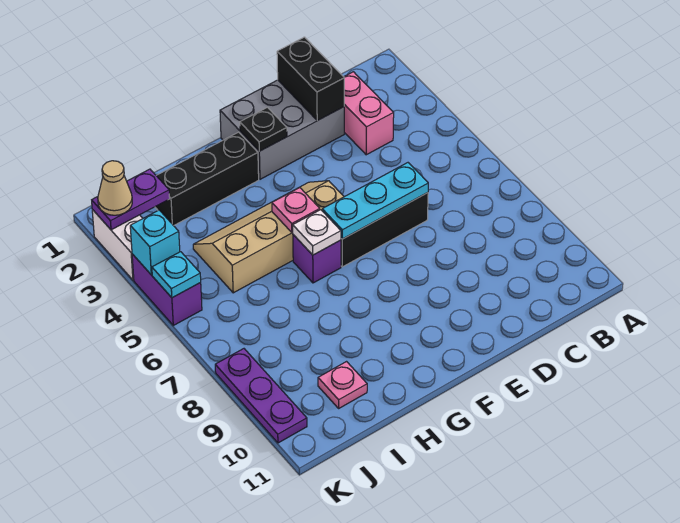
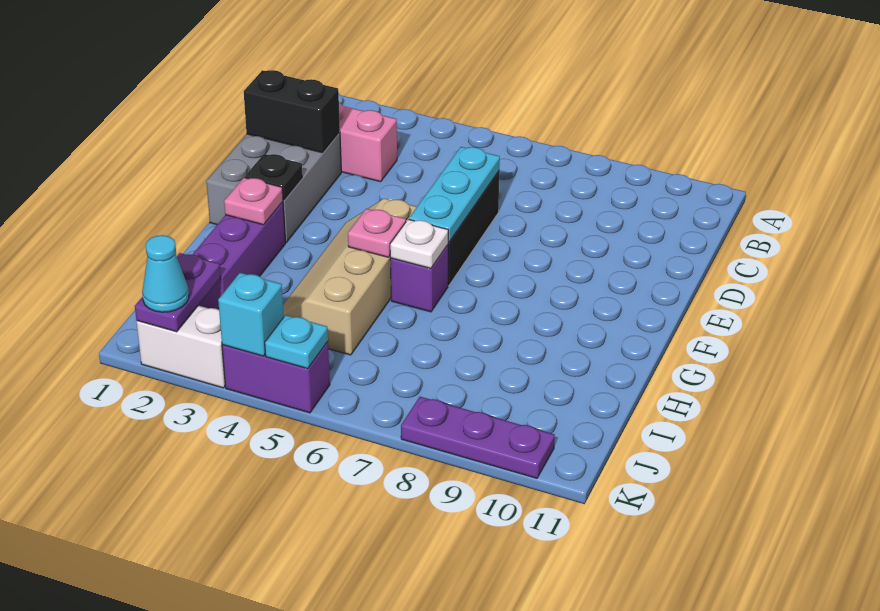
black brick G2:I2 level 1 -> purple brick G2:I2 level 1
pink plate I10 level 1 -> pink plate G2 level 2
tan cone K2 level 3 -> cyan cone K2 level 3

